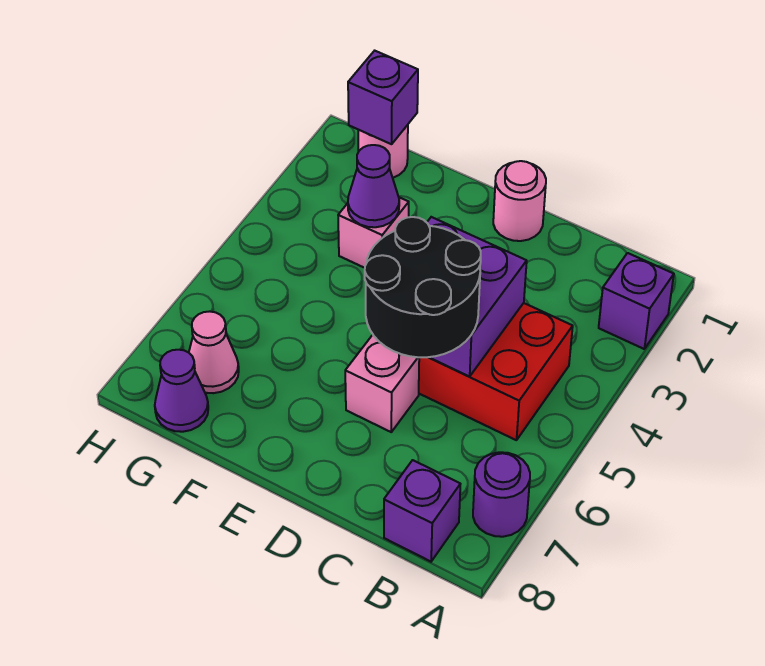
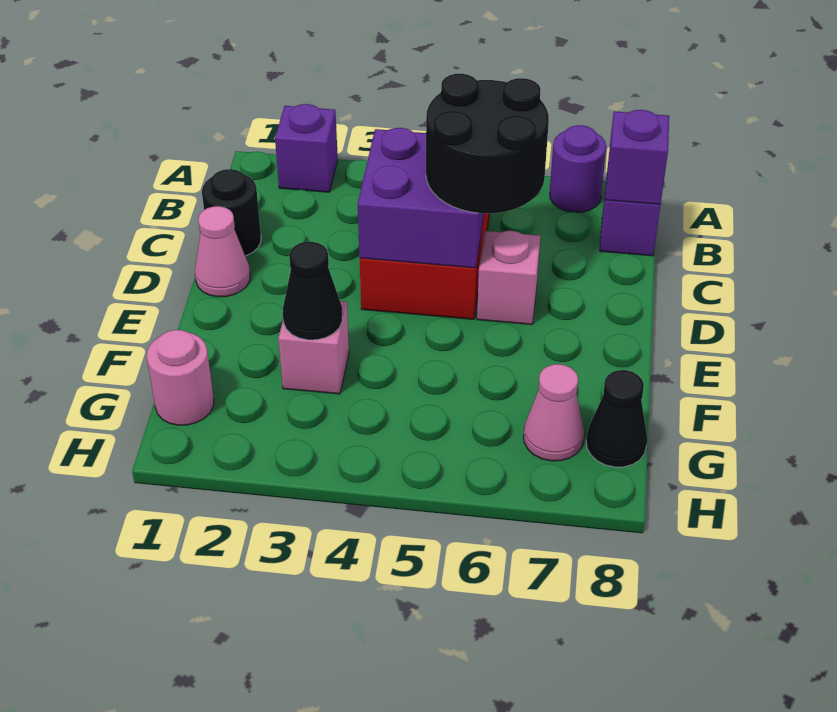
none -> black round brick C1 level 1
pink round brick D1 level 1 -> pink cone D1 level 1
purple cone F3 level 2 -> black cone F3 level 2
purple brick G1 level 2 -> purple brick B8 level 2
purple cone G8 level 1 -> black cone G8 level 1

